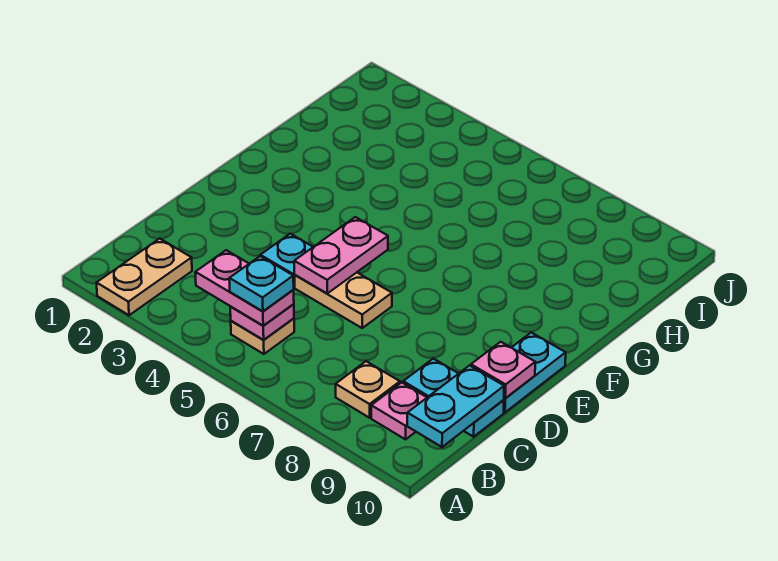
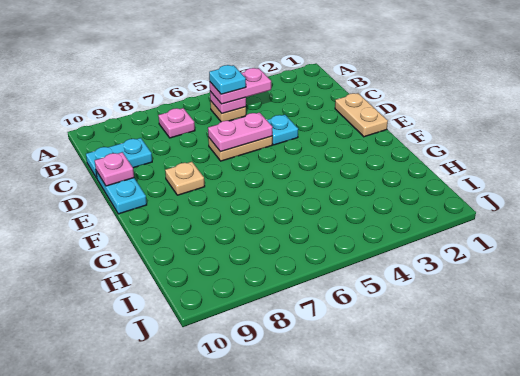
tan plate A2:B2 level 1 -> tan plate D1:E1 level 1
tan plate B8 level 1 -> tan plate E8 level 1
pink plate B9 level 1 -> pink plate B7 level 1
cyan plate B10:C10 level 2 -> none
pink plate D5:E5 level 2 -> pink plate D5:D6 level 2

